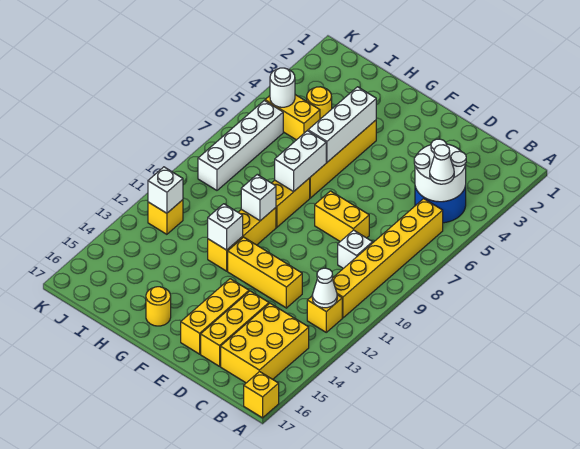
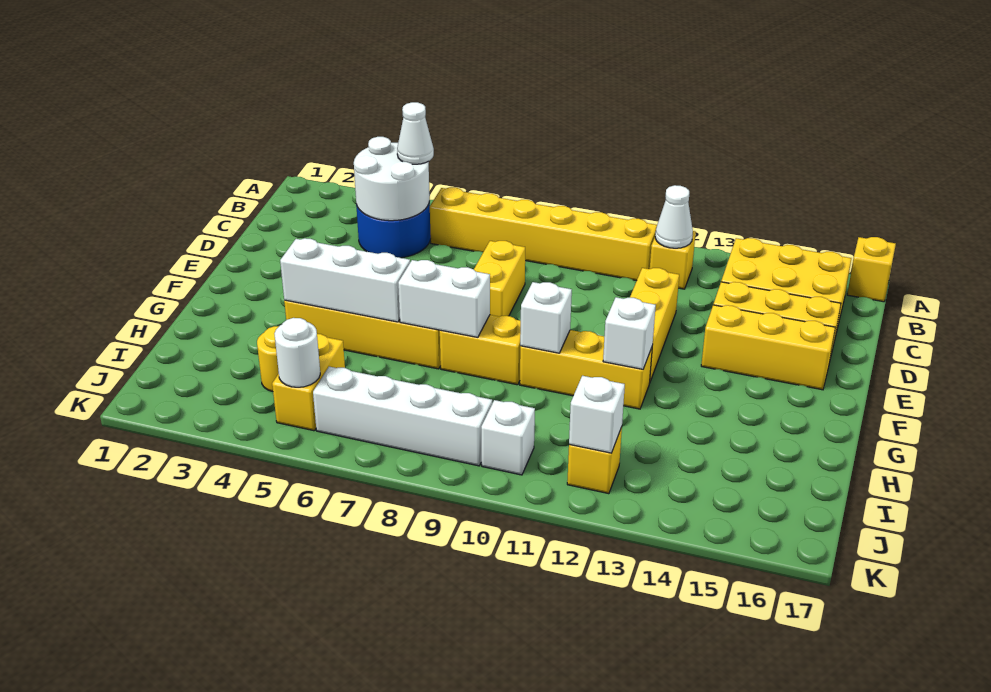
white brick C9 level 1 -> white brick J10 level 1
yellow round brick G16 level 1 -> none

